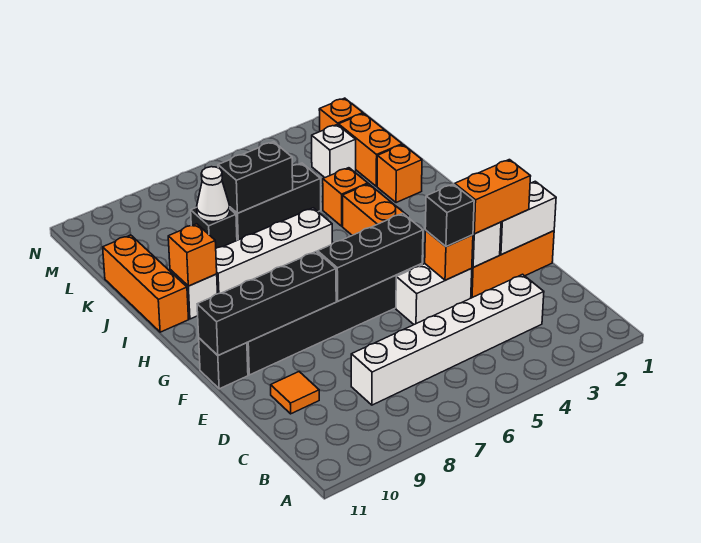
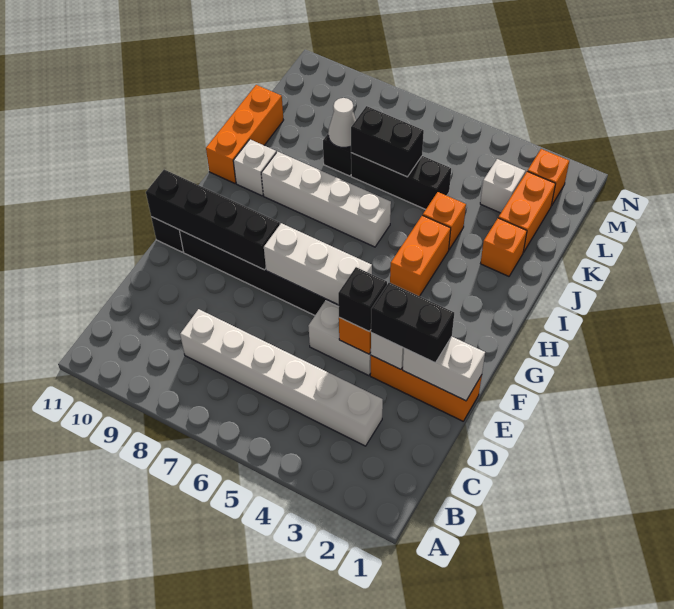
orange tile D10 level 1 -> none
orange brick E2:E3 level 3 -> black brick E2:E3 level 3
black brick F5:F7 level 2 -> white brick F5:F7 level 2
orange brick I10 level 2 -> none

